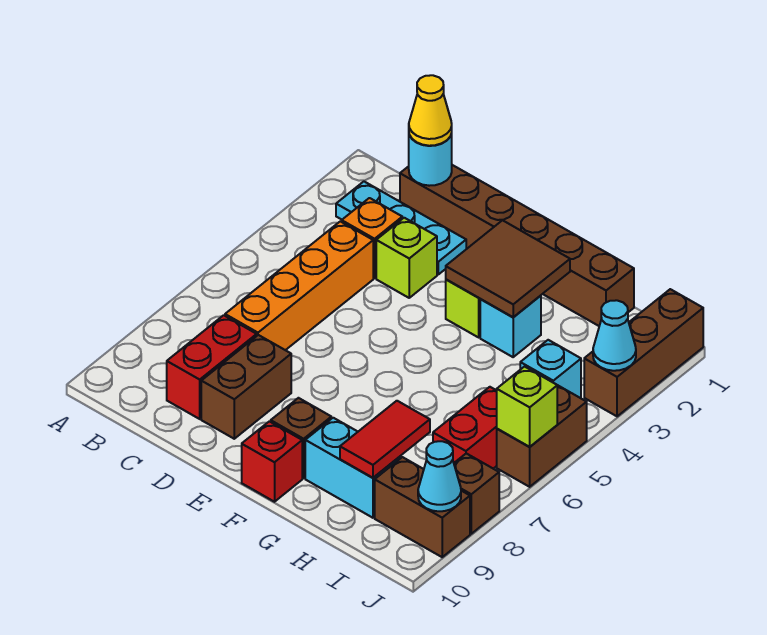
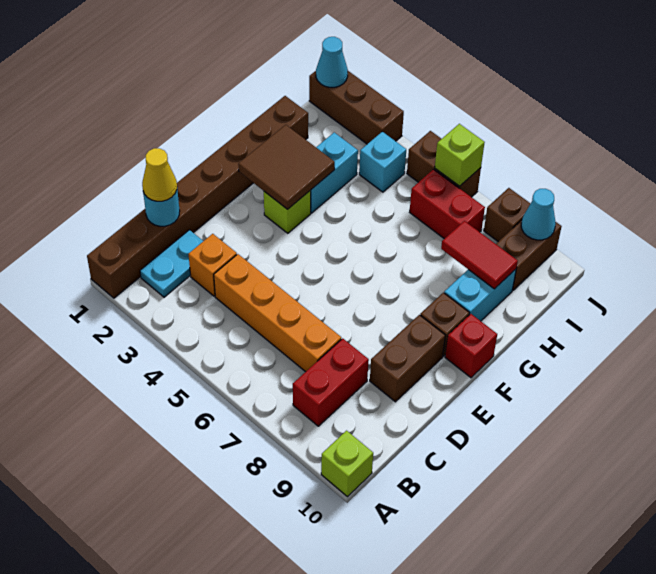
cyan plate B2:D2 level 1 -> cyan plate B2:C2 level 1
brown brick C1:H1 level 1 -> brown brick A1:H1 level 1
red brick C8:C9 level 1 -> red brick B8:C8 level 1
lime brick D3 level 1 -> lime brick A10 level 1
brown brick D8:D9 level 1 -> brown brick D9:E9 level 1
cyan brick G3 level 1 -> cyan brick G3:H3 level 1
cyan cone J3 level 2 -> cyan cone J1 level 2

